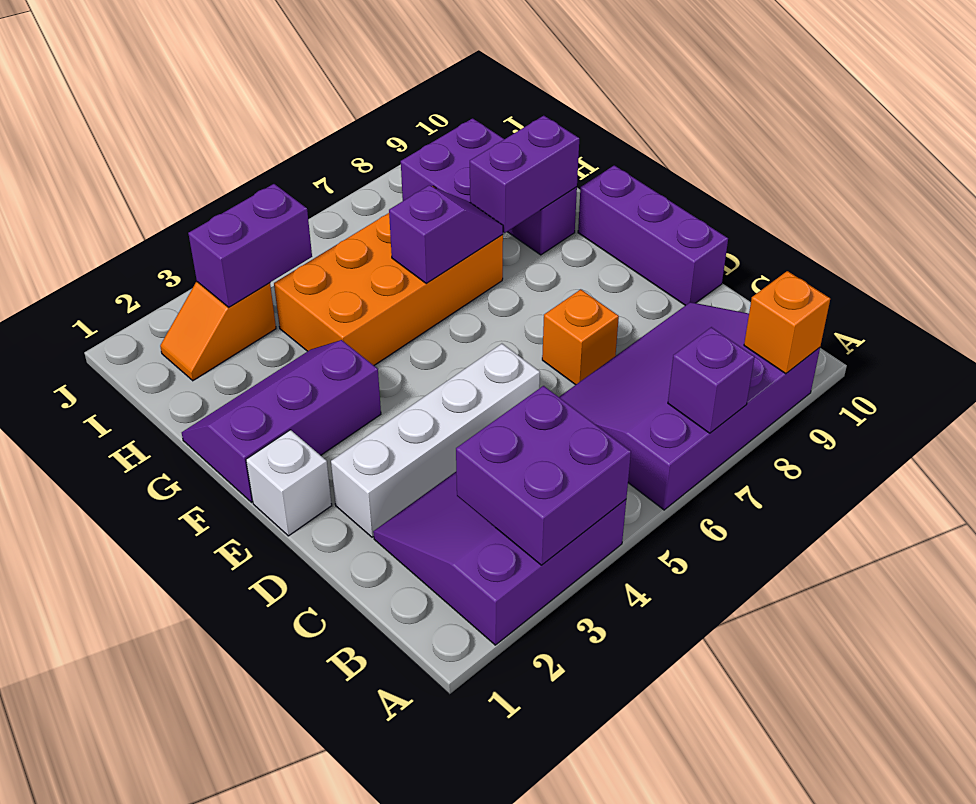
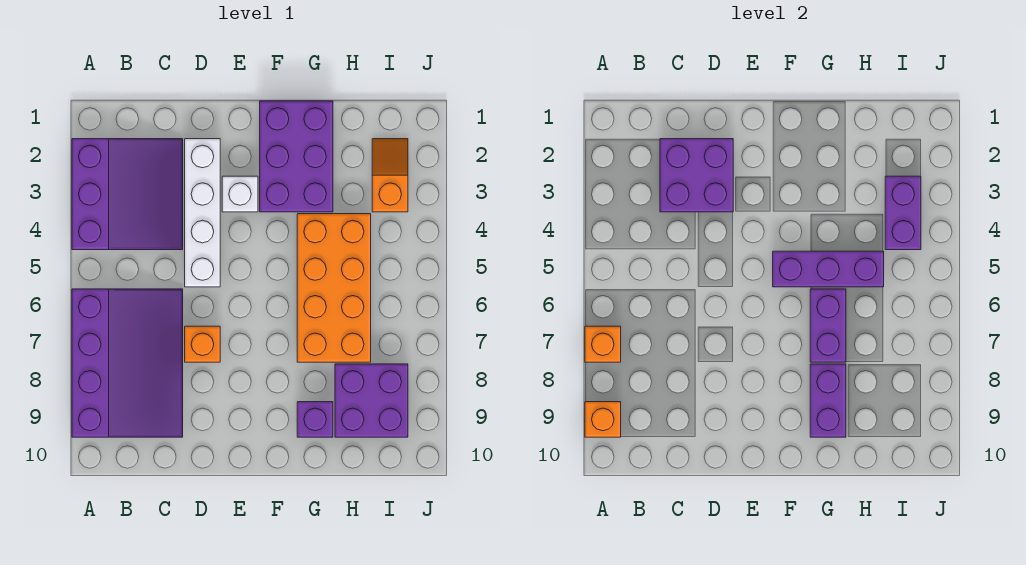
purple brick A3:B4 level 2 -> purple brick C2:D3 level 2
purple brick A7 level 2 -> orange brick A7 level 2
purple brick D10:F10 level 1 -> purple brick F5:H5 level 2
white brick E1 level 1 -> white brick E3 level 1
purple slope F1:G3 level 1 top F -> purple brick F1:G3 level 1
purple slope G6:G7 level 2 top 6 -> purple brick G6:G7 level 2

